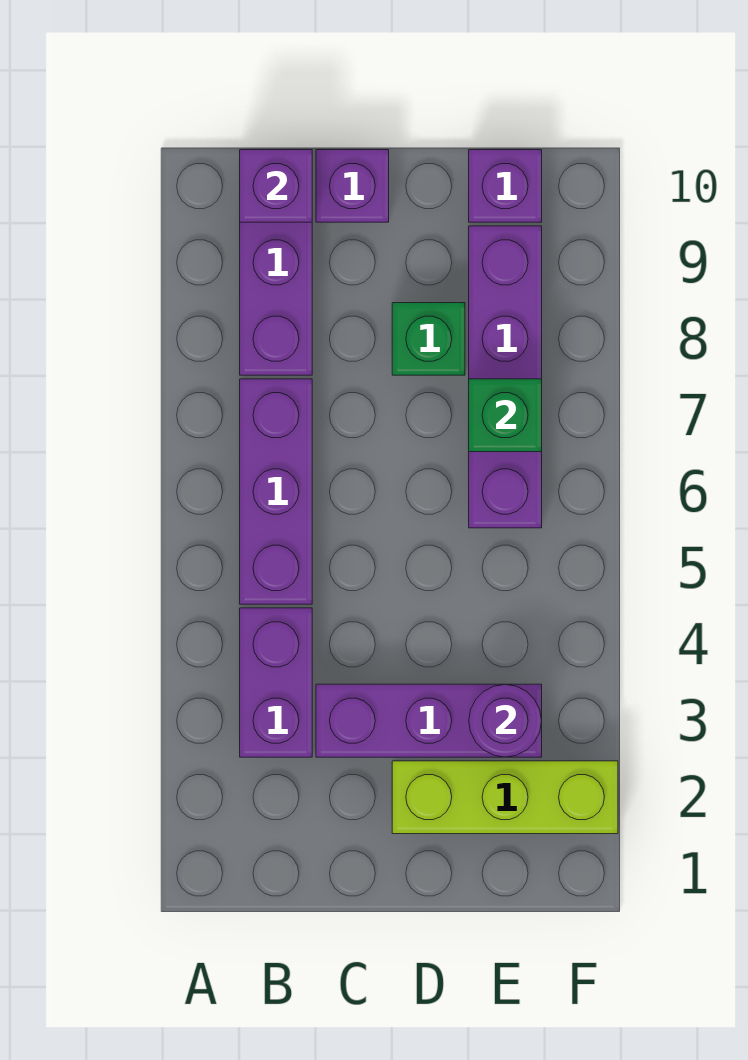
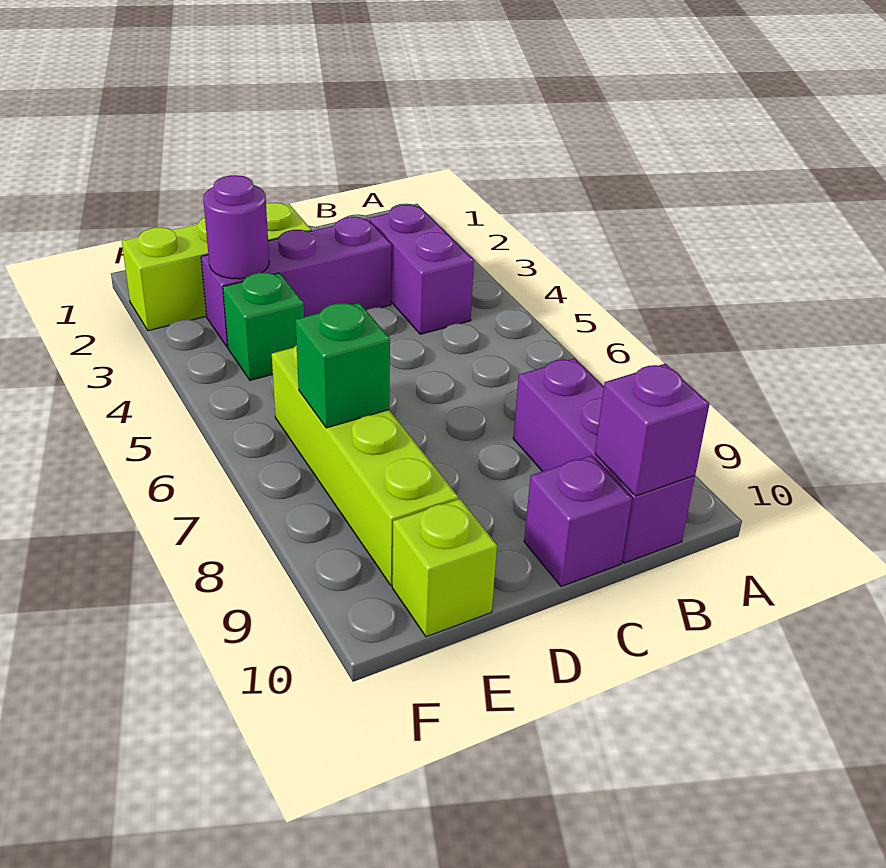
purple brick B5:B7 level 1 -> none
green brick D8 level 1 -> green brick E4 level 1
purple brick E6:E9 level 1 -> lime brick E6:E9 level 1
purple brick E10 level 1 -> lime brick E10 level 1

